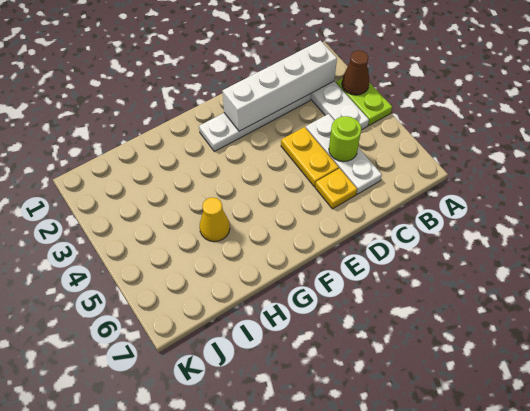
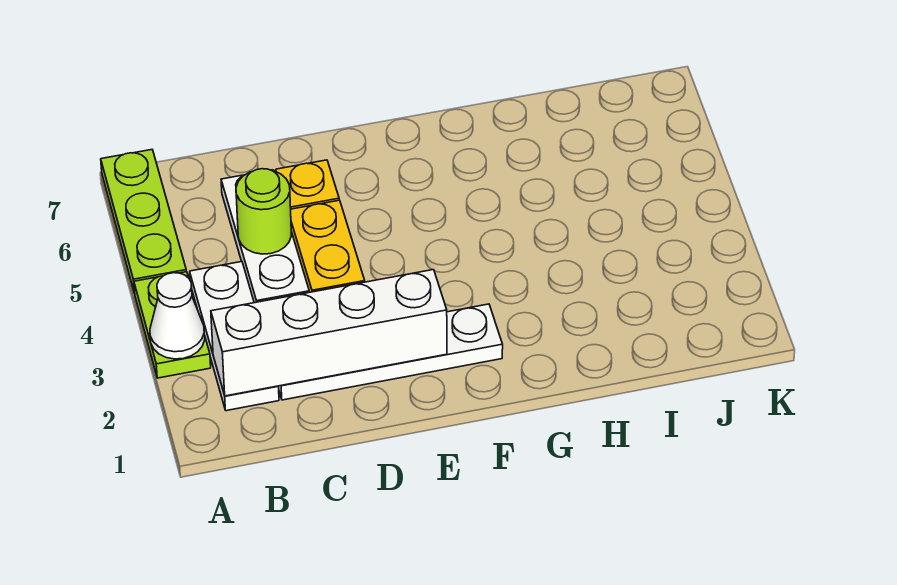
brown cone A3 level 2 -> white cone A3 level 2
none -> lime plate A5:A7 level 1
yellow cone H5 level 1 -> none

